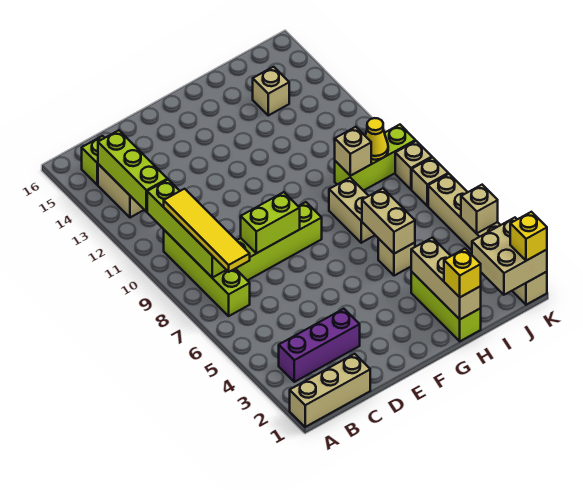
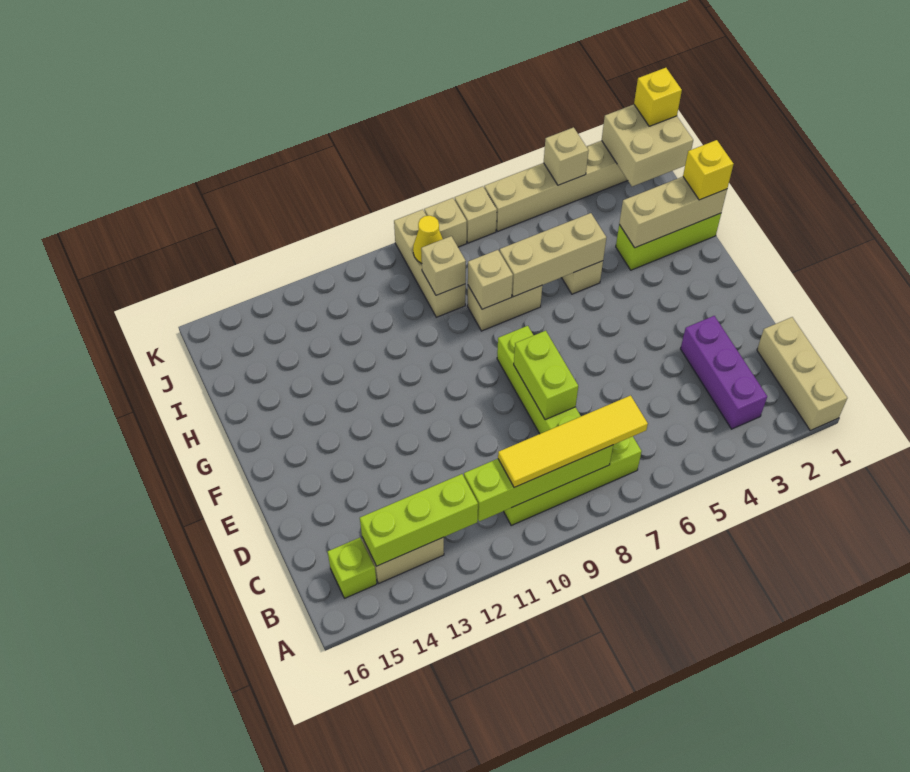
tan brick H5:H6 level 2 -> tan brick H5:H7 level 2
lime brick I9:K9 level 1 -> tan brick I9:K9 level 1
tan brick I14 level 1 -> tan brick H8 level 2

